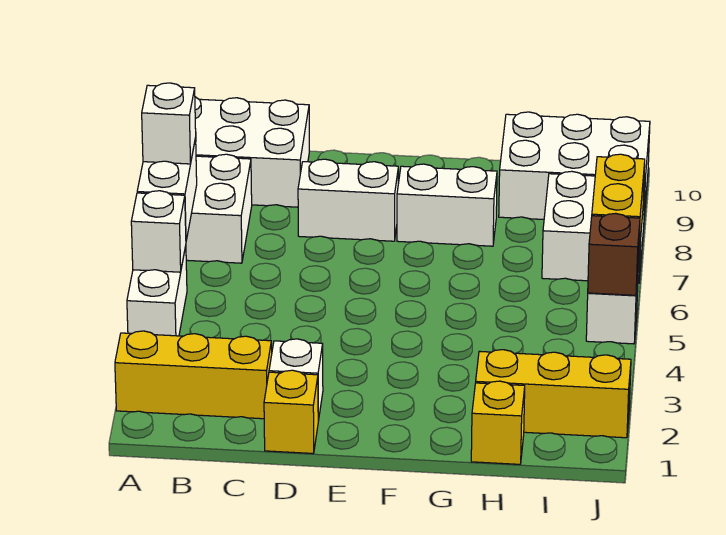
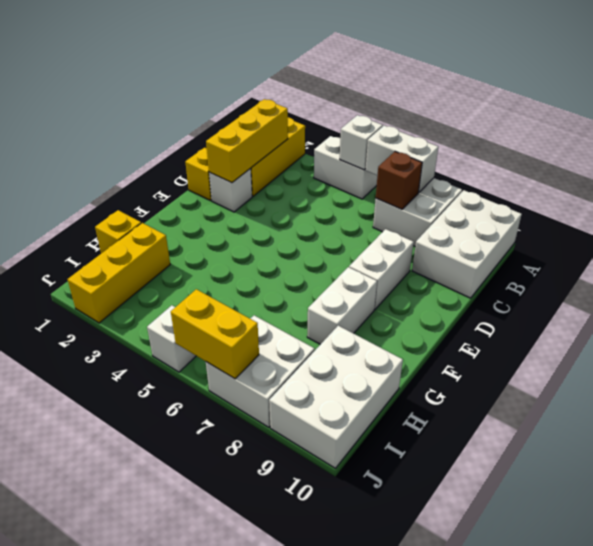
white brick A7 level 3 -> none
none -> yellow brick B2:D2 level 2
brown brick J5 level 2 -> brown brick B7 level 2

